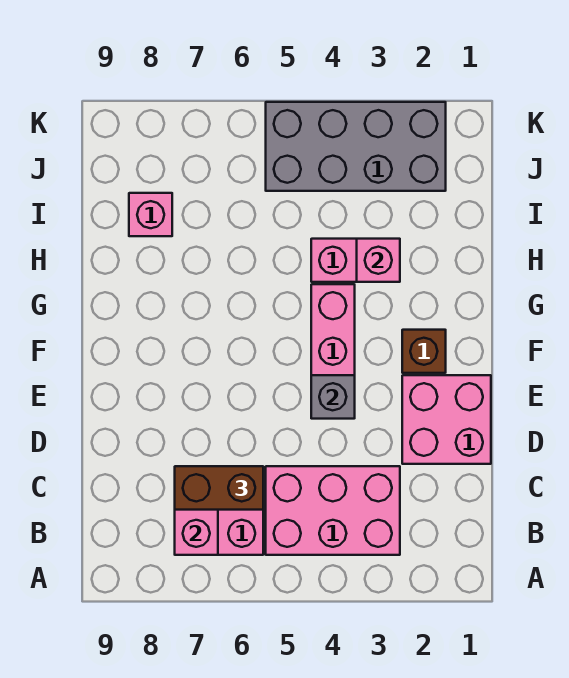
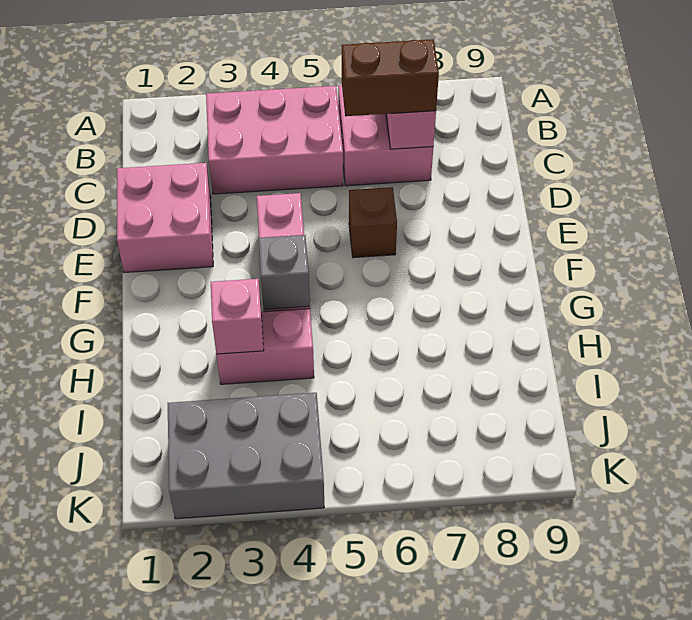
grey brick E4 level 2 -> grey brick G4 level 2
brown brick F2 level 1 -> brown brick E6 level 1
pink brick I8 level 1 -> none
grey brick J2:K5 level 1 -> grey brick J2:K4 level 1

